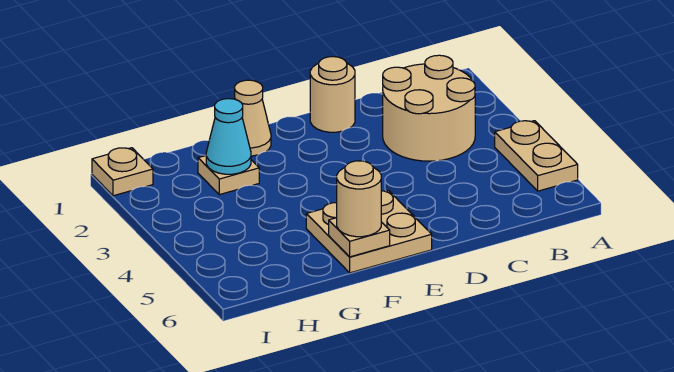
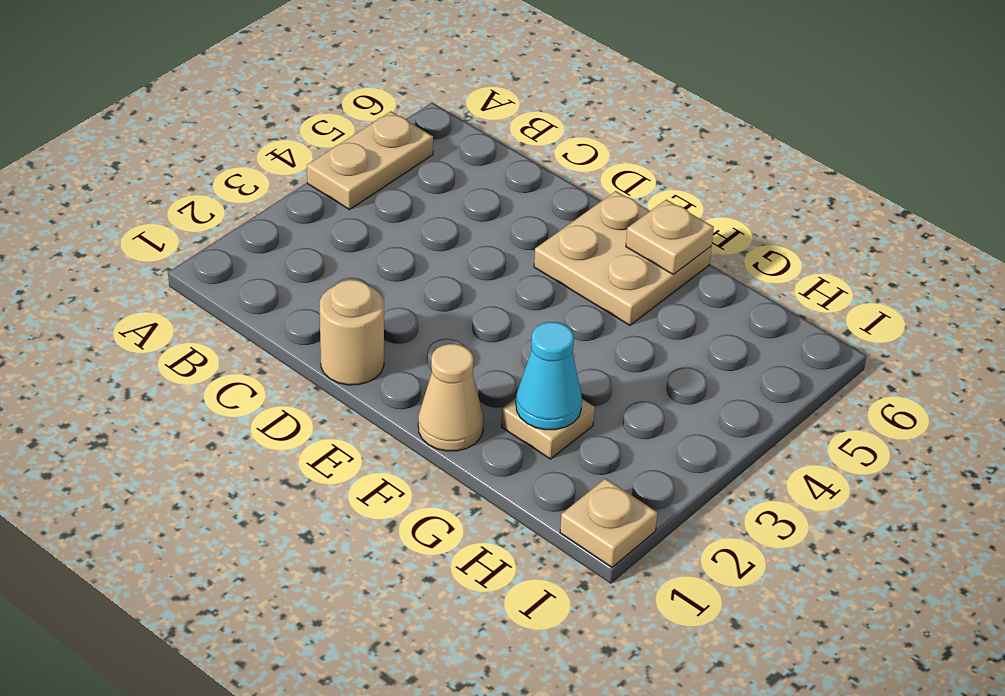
tan round brick B2:C3 level 1 -> none
tan round brick F6 level 3 -> none

